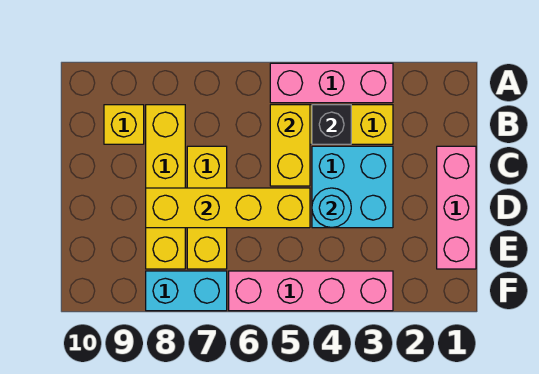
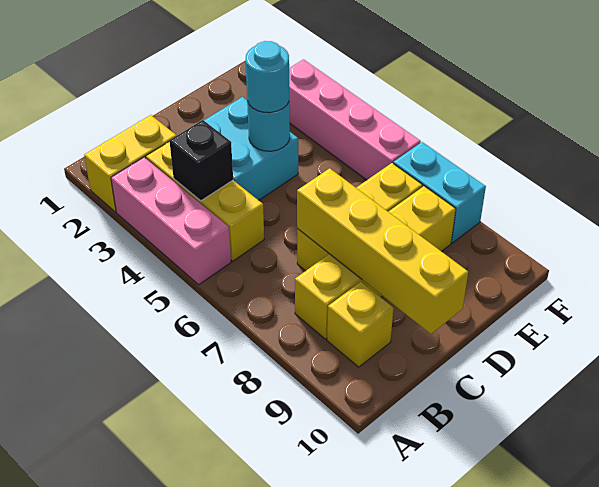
yellow brick B5:C5 level 2 -> yellow brick A2:B2 level 1
pink brick C1:E1 level 1 -> none
none -> cyan round brick D4 level 3
yellow brick D5:D8 level 2 -> yellow brick C7:C10 level 2

